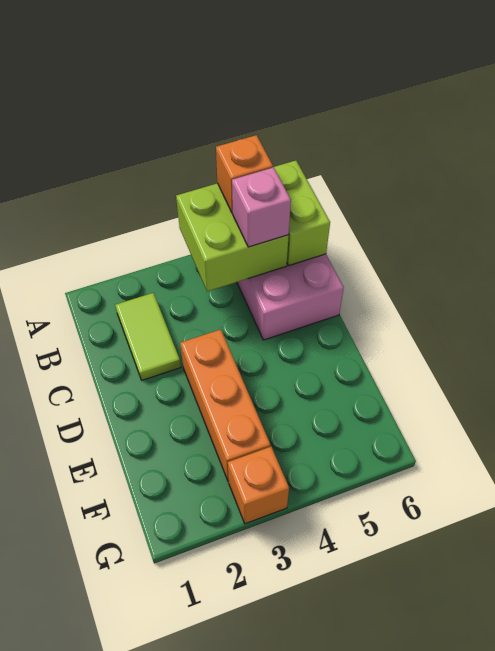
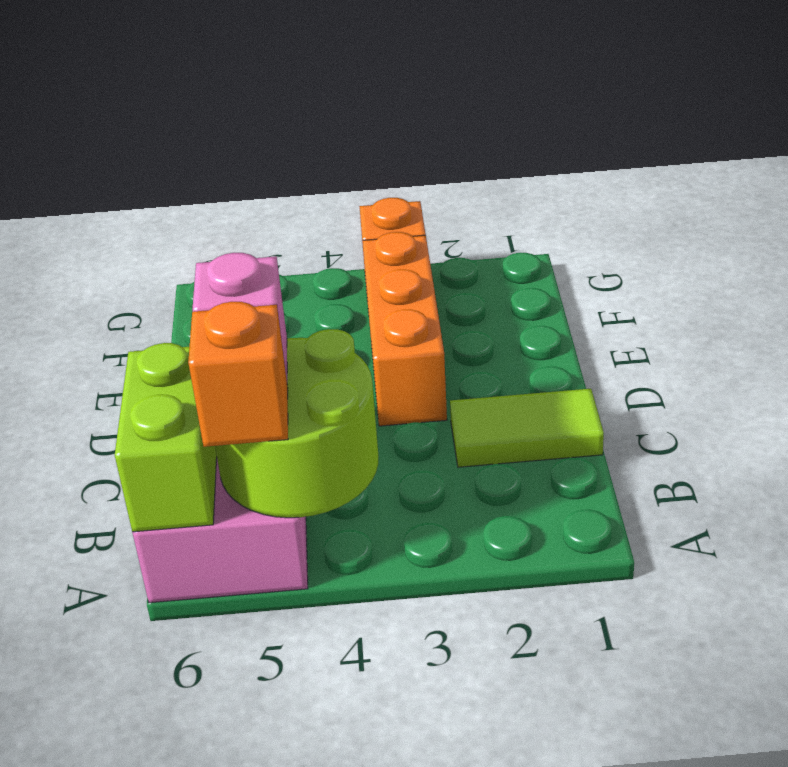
lime brick A4:B5 level 2 -> lime round brick A4:B5 level 2
lime tile B2:C2 level 1 -> lime tile C1:C2 level 1

